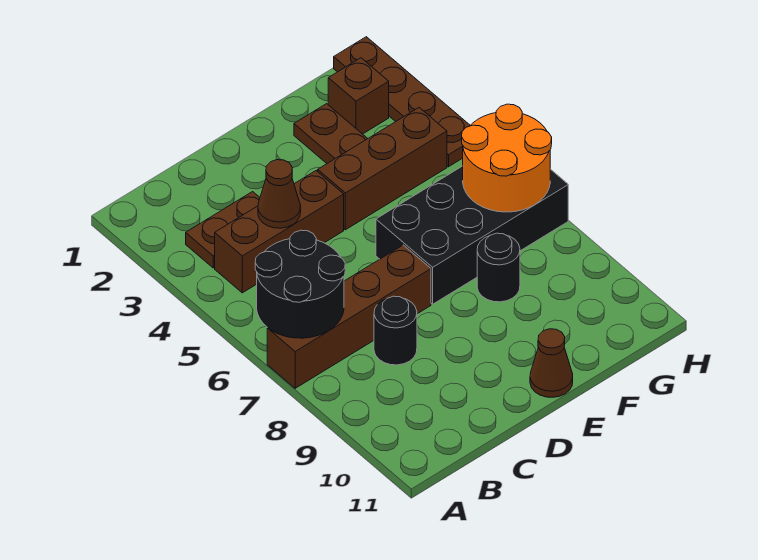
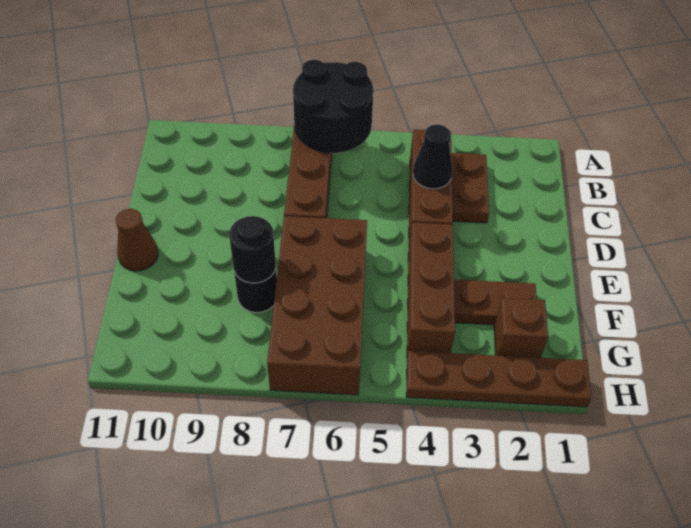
brown cone C4 level 2 -> black cone C4 level 2
black round brick C8 level 1 -> black round brick F8 level 2
black brick E6:H7 level 1 -> brown brick E6:H7 level 1
orange round brick G6:H7 level 2 -> none

